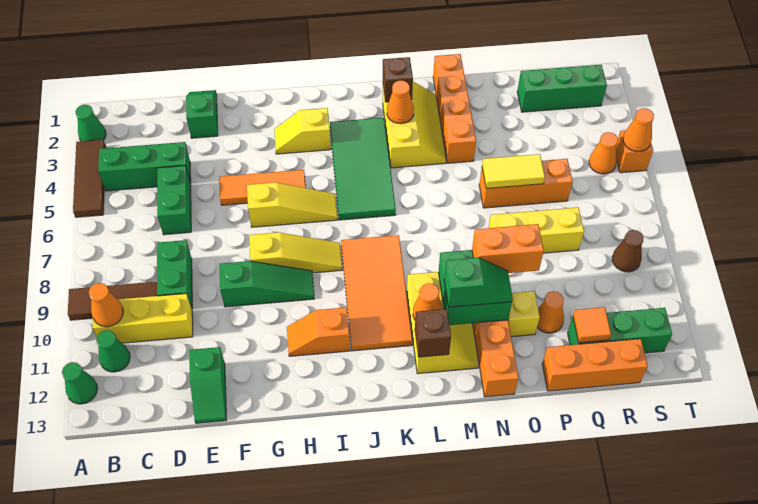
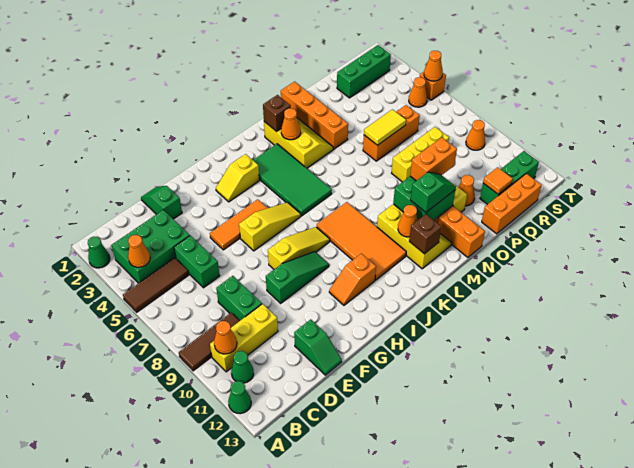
brown tile A3:A5 level 1 -> brown tile A5:C5 level 1
green brick B4:D4 level 1 -> green brick B3:D4 level 1
none -> orange cone B4 level 2
brown cone S9 level 1 -> orange cone S9 level 1

